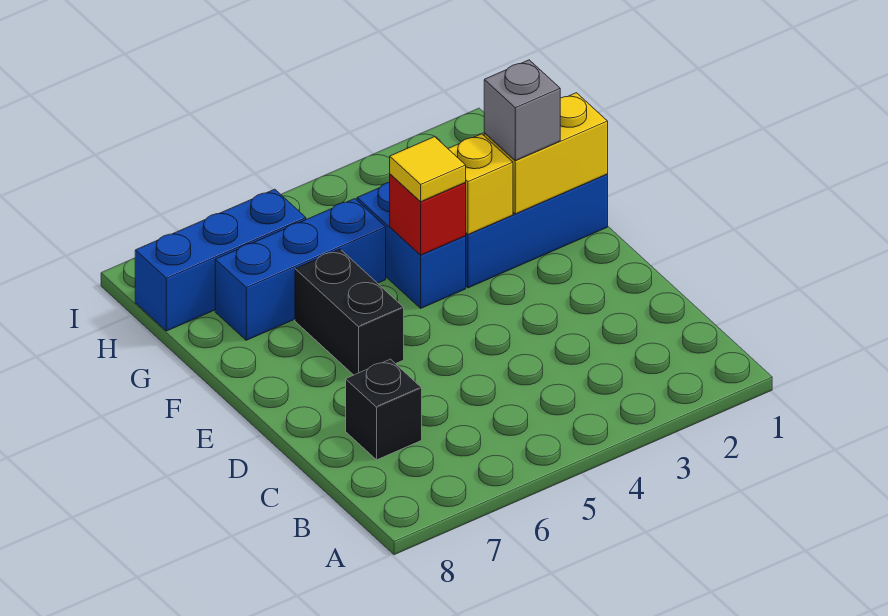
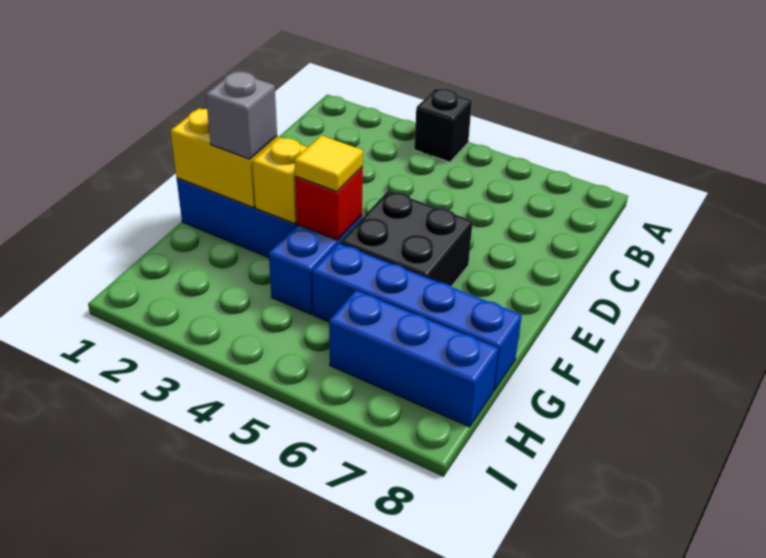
black brick C7 level 1 -> black brick A4 level 1
black brick E6:F6 level 1 -> black brick E5:F6 level 1
blue brick G5:G7 level 1 -> blue brick G5:G8 level 1

